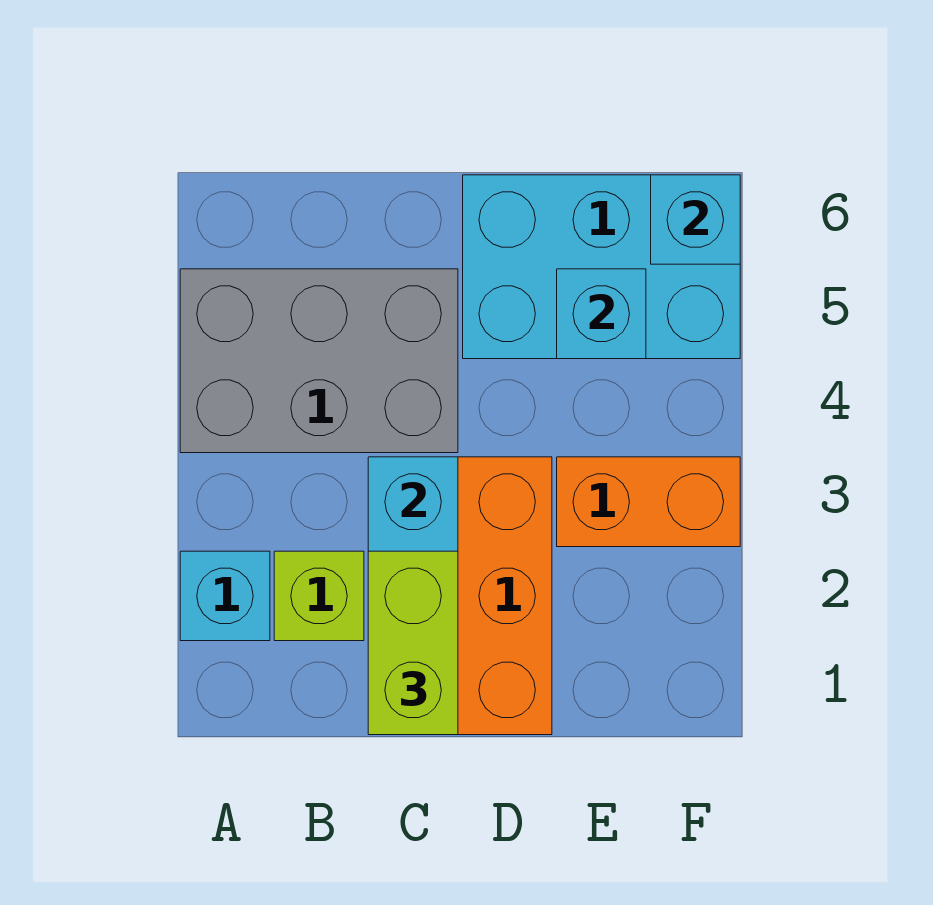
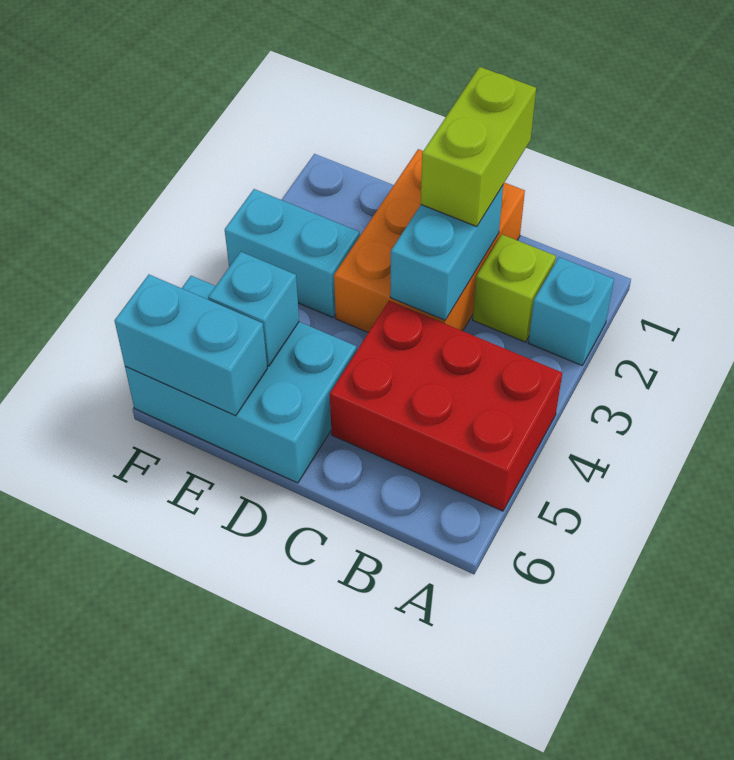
grey brick A4:C5 level 1 -> red brick A4:C5 level 1
orange brick E3:F3 level 1 -> cyan brick E3:F3 level 1
cyan brick F6 level 2 -> cyan brick E6:F6 level 2

